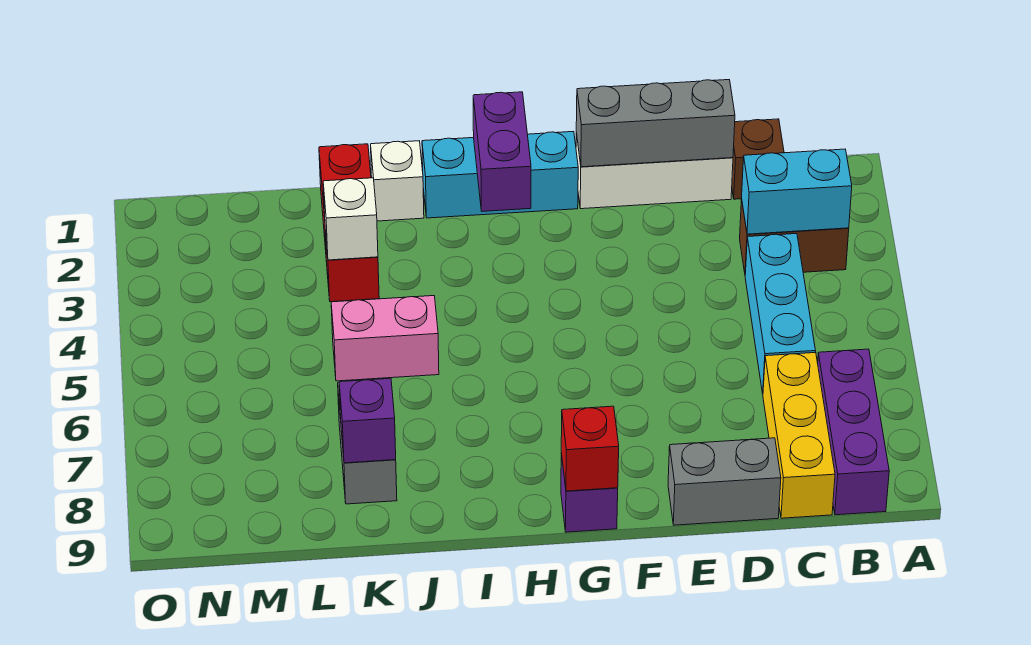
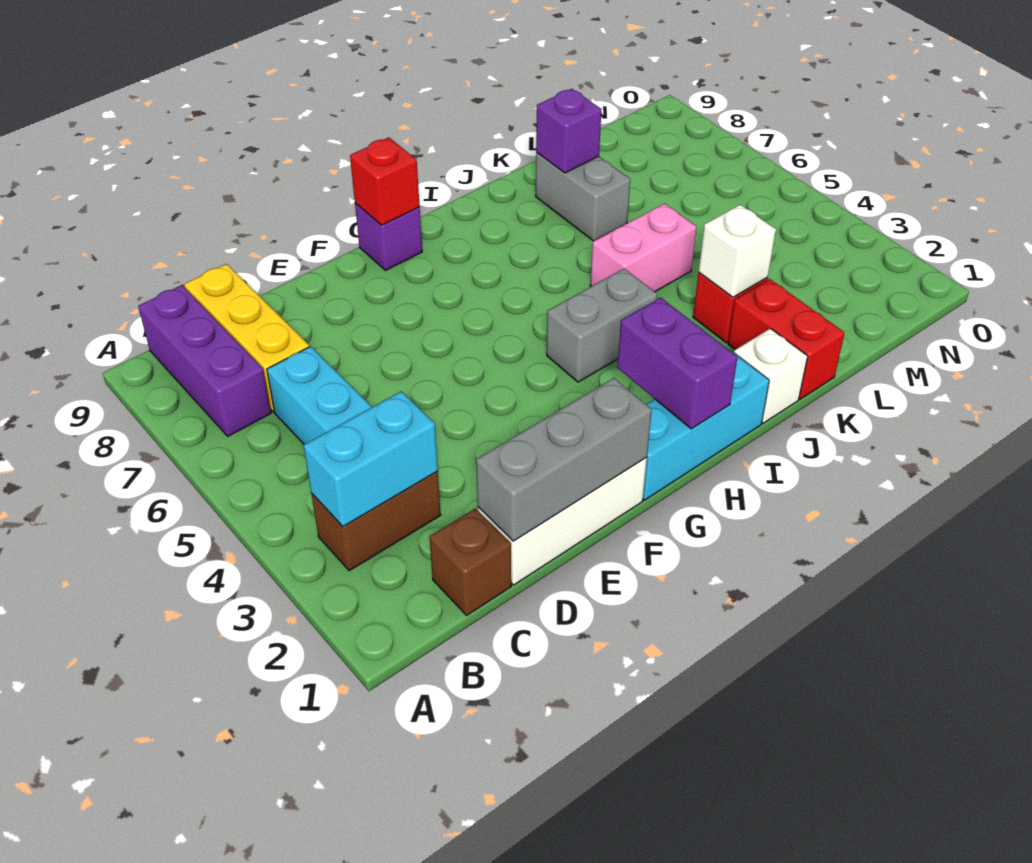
grey brick D9:E9 level 1 -> grey brick H4:I4 level 1

